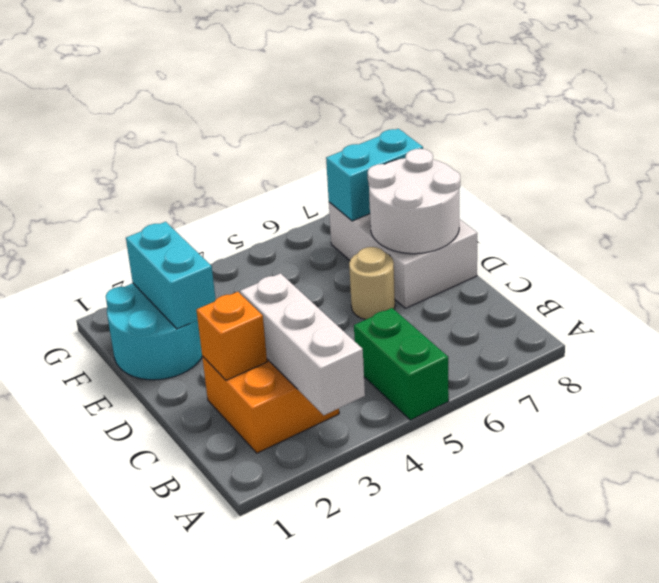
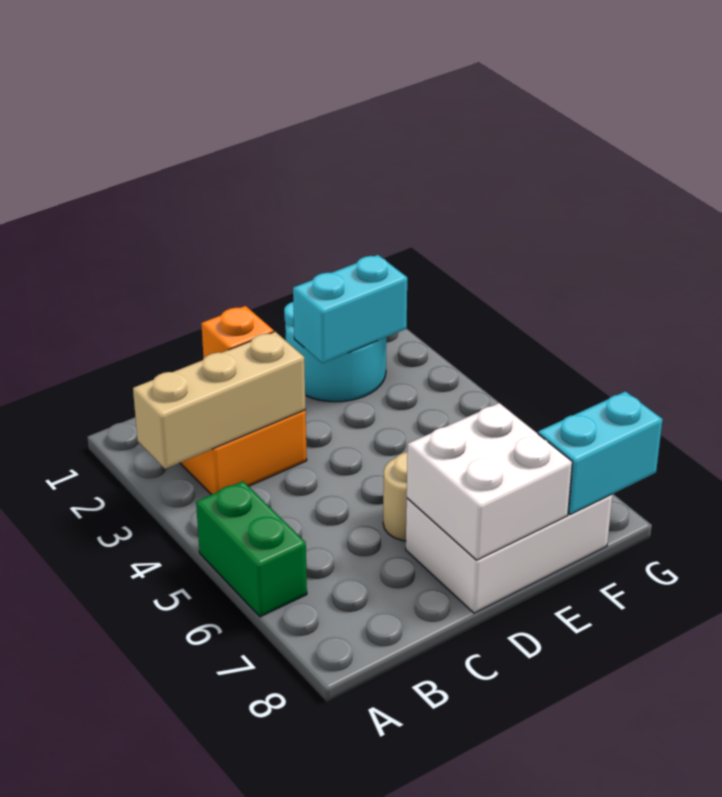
white brick A3:C3 level 2 -> tan brick A3:C3 level 2
green brick A5:B5 level 1 -> green brick A5:A6 level 1
white round brick D7:E8 level 2 -> white brick D7:E8 level 2
cyan brick F7:F8 level 2 -> cyan brick F8:G8 level 2

